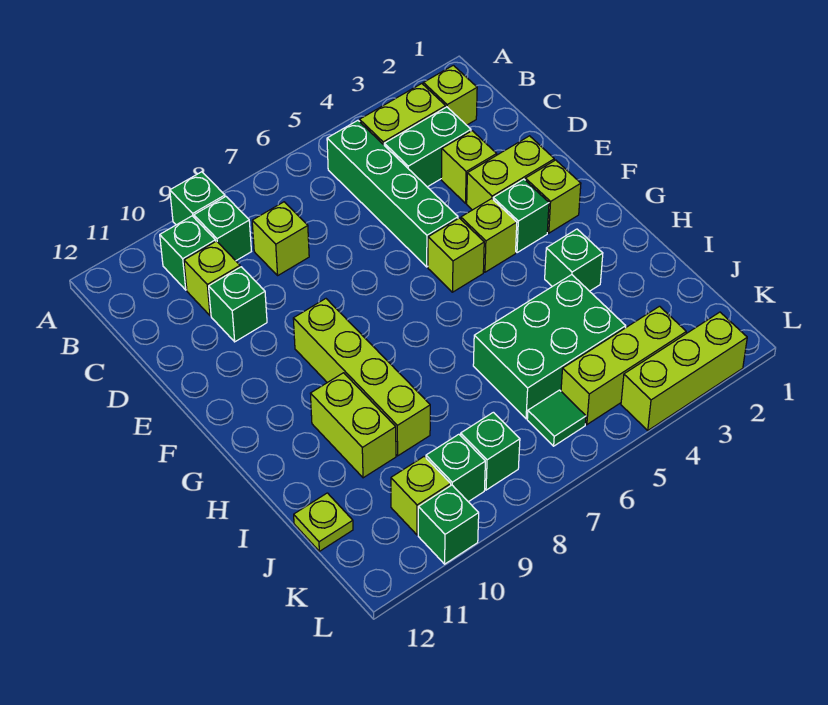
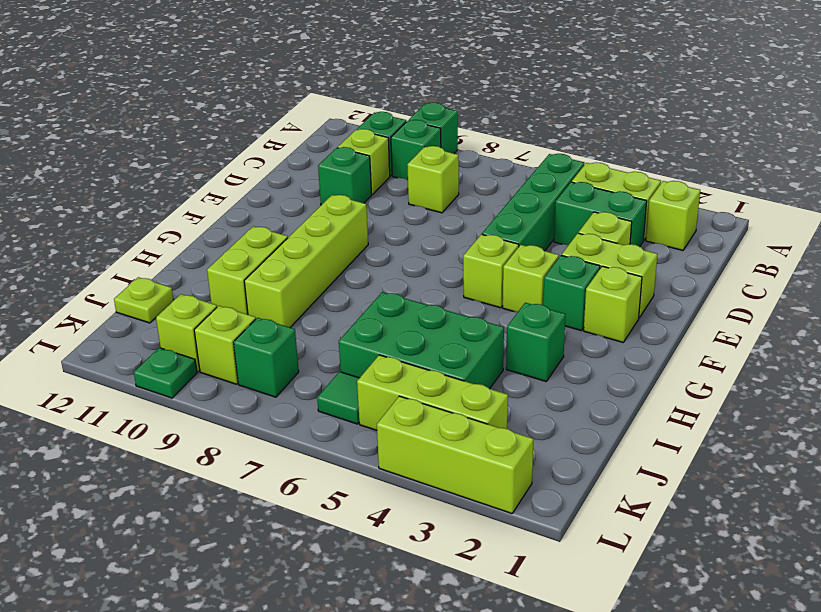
green brick K9 level 1 -> lime brick K9 level 1
green brick L10 level 1 -> green plate L10 level 1

